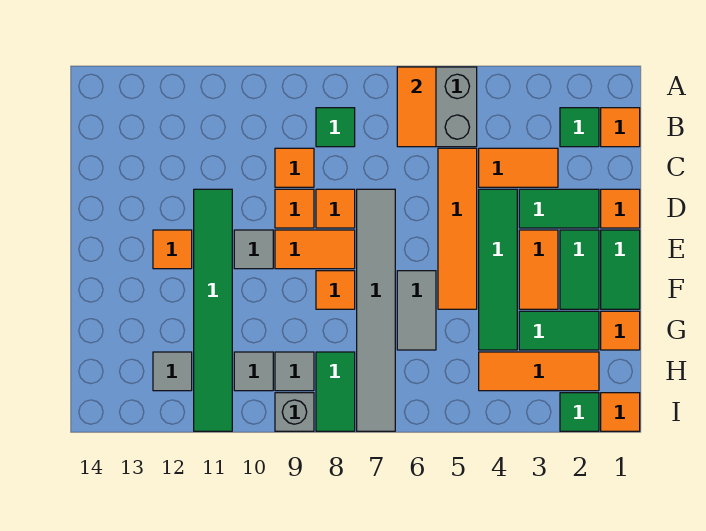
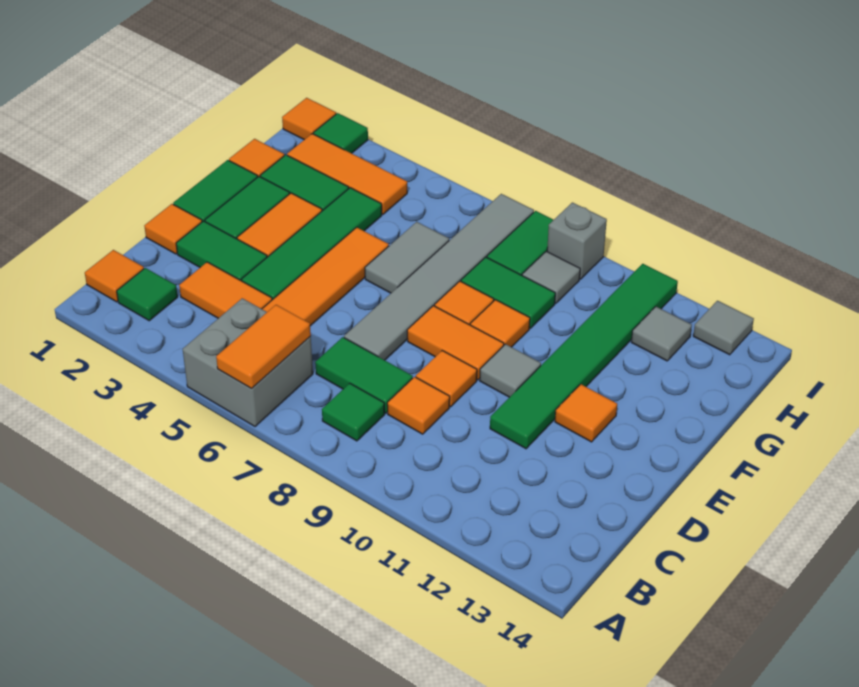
none -> green tile C7:C8 level 1
orange tile D8 level 1 -> orange tile F9 level 1
none -> green tile G8:G9 level 1
grey tile H10 level 1 -> grey tile I13 level 1

